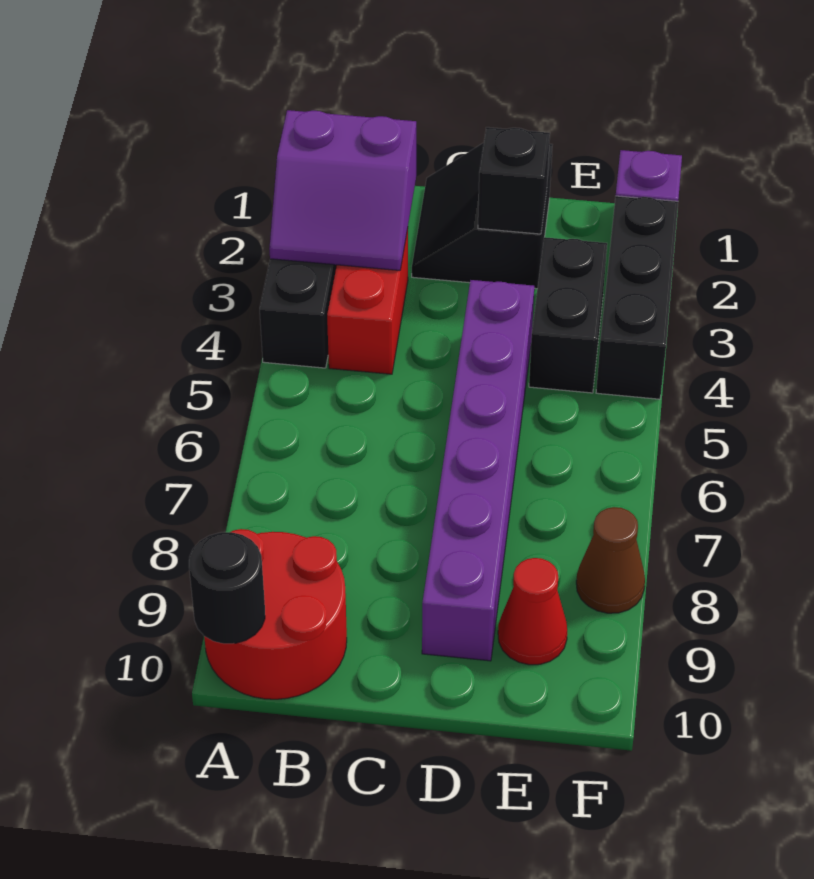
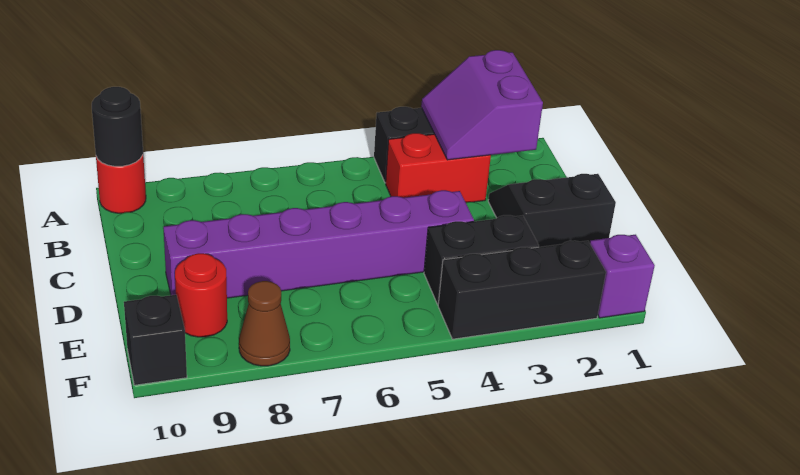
red round brick A9:B10 level 1 -> red round brick A10 level 1
black brick D2 level 2 -> black brick F10 level 1
red cone E9 level 1 -> red round brick E9 level 1

